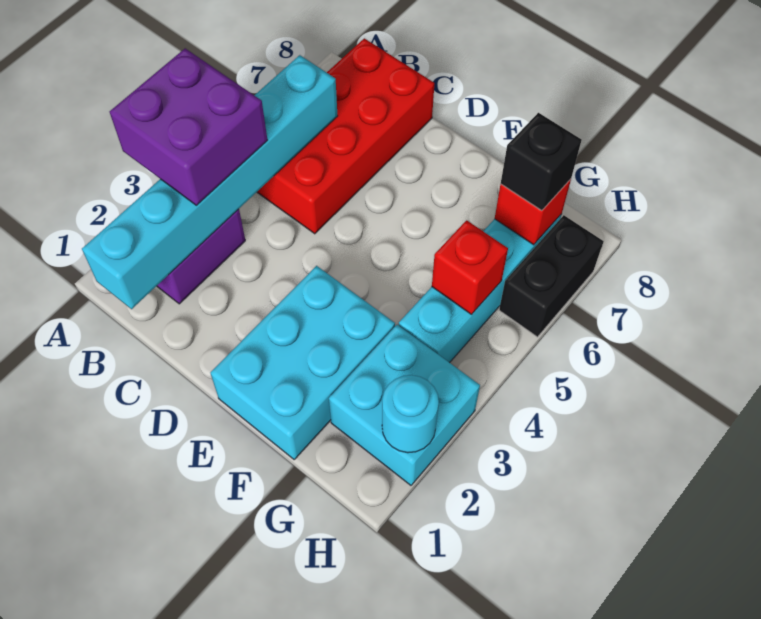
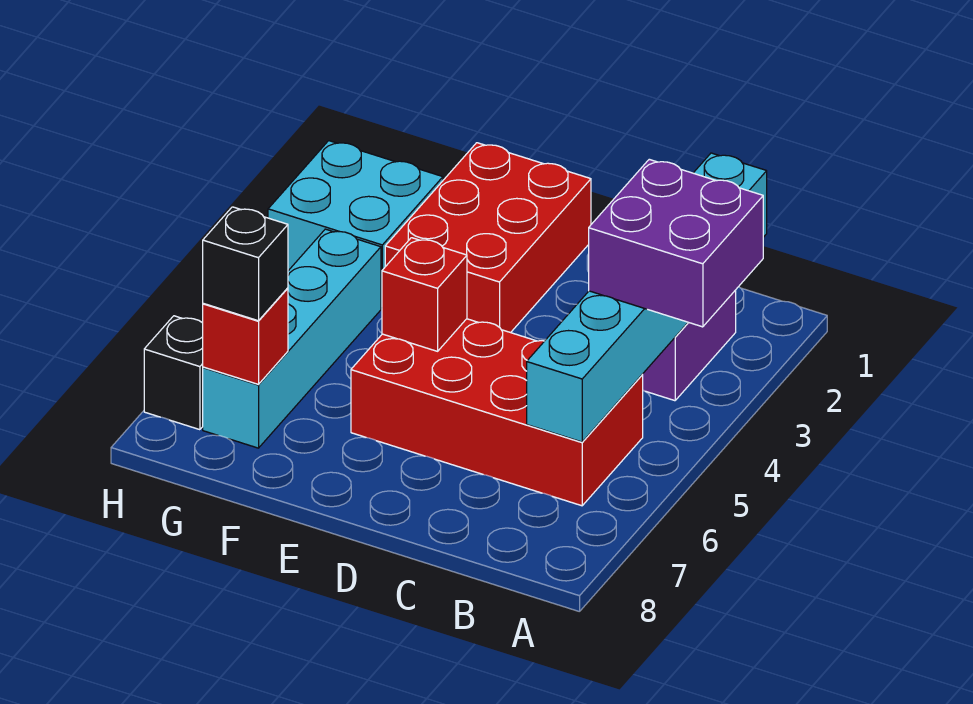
red brick B5:C8 level 1 -> red brick B5:E6 level 1
cyan brick E1:F3 level 1 -> red brick E1:F3 level 1
red brick G5 level 2 -> red brick E5 level 2
cyan round brick H2 level 2 -> none
black brick H6:H7 level 1 -> black brick H7 level 1

